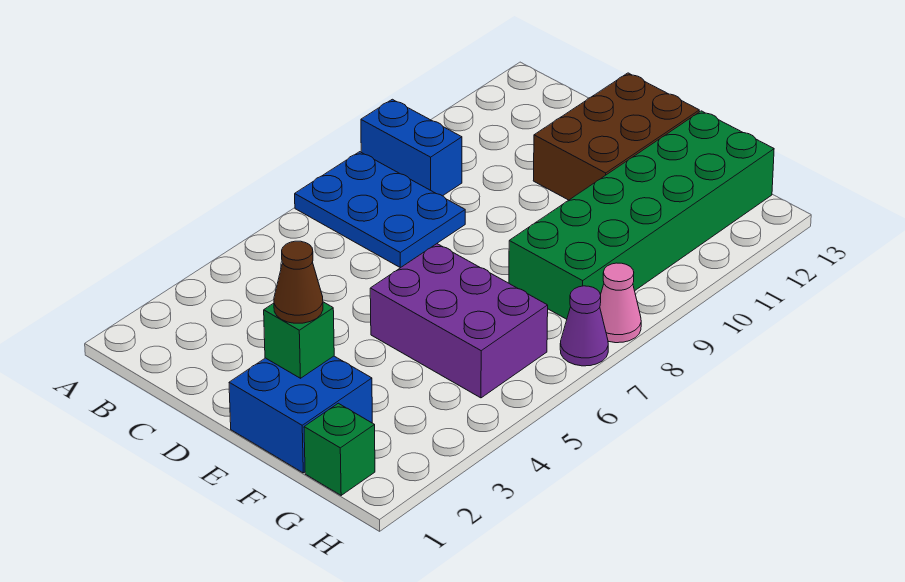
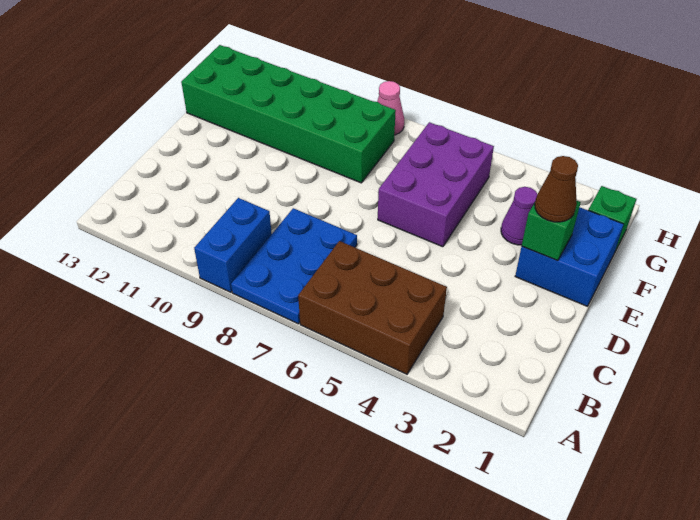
brown brick D11:E13 level 1 -> brown brick A4:B6 level 1
purple cone H7 level 1 -> purple cone F3 level 1

